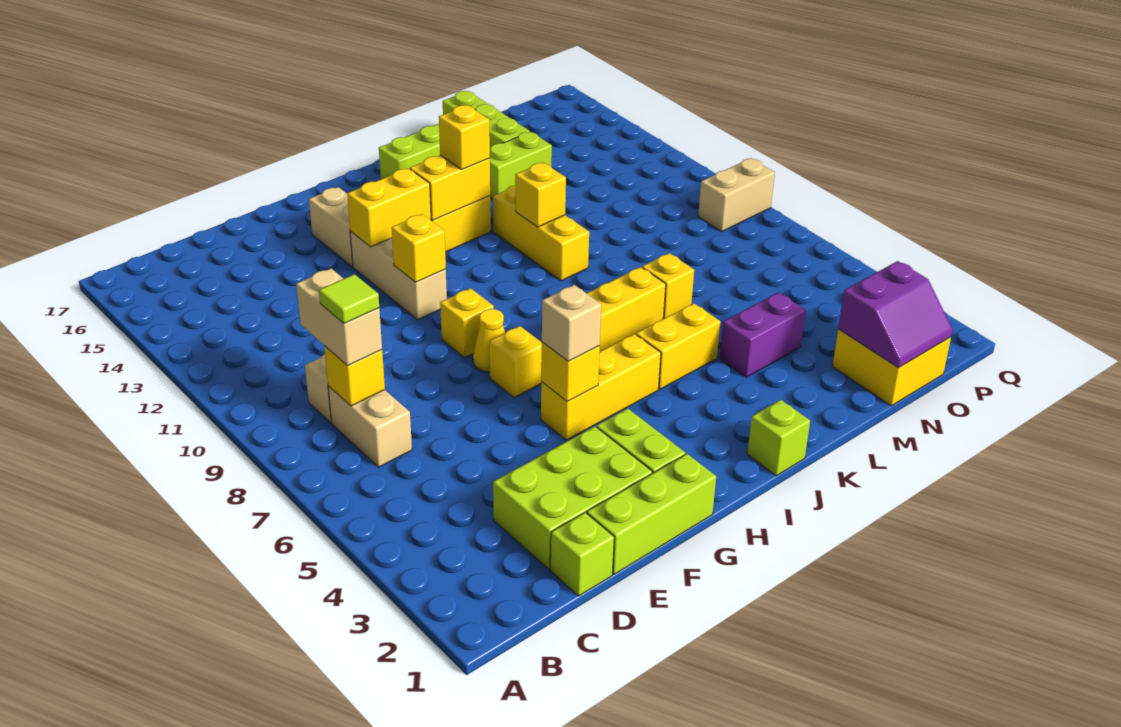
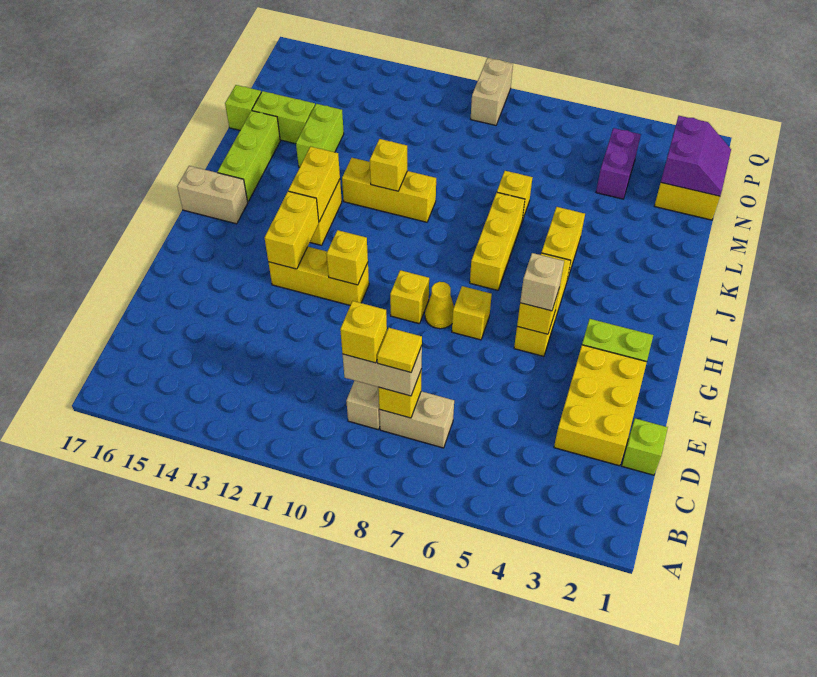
lime tile C8 level 4 -> yellow tile C8 level 4
lime brick D2:F3 level 1 -> yellow brick D2:F3 level 1
lime brick E1:G1 level 1 -> none
tan brick G11:G13 level 1 -> yellow brick G11:G13 level 1
tan brick G14:G15 level 1 -> tan brick I16:I17 level 1
lime brick J1 level 1 -> none
yellow brick J13 level 3 -> yellow brick C9 level 4
purple brick L4:M4 level 1 -> purple brick N4:O4 level 1

